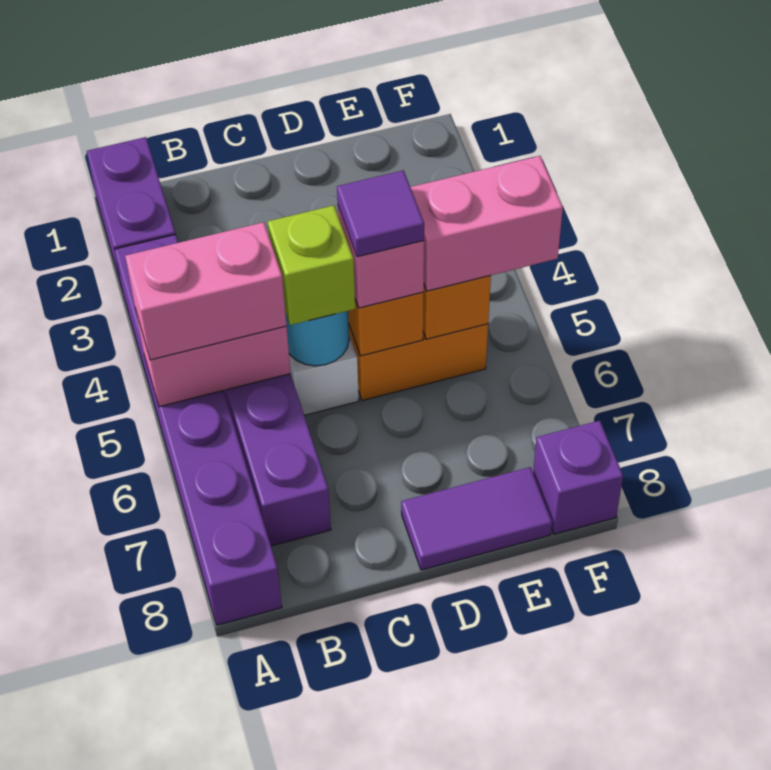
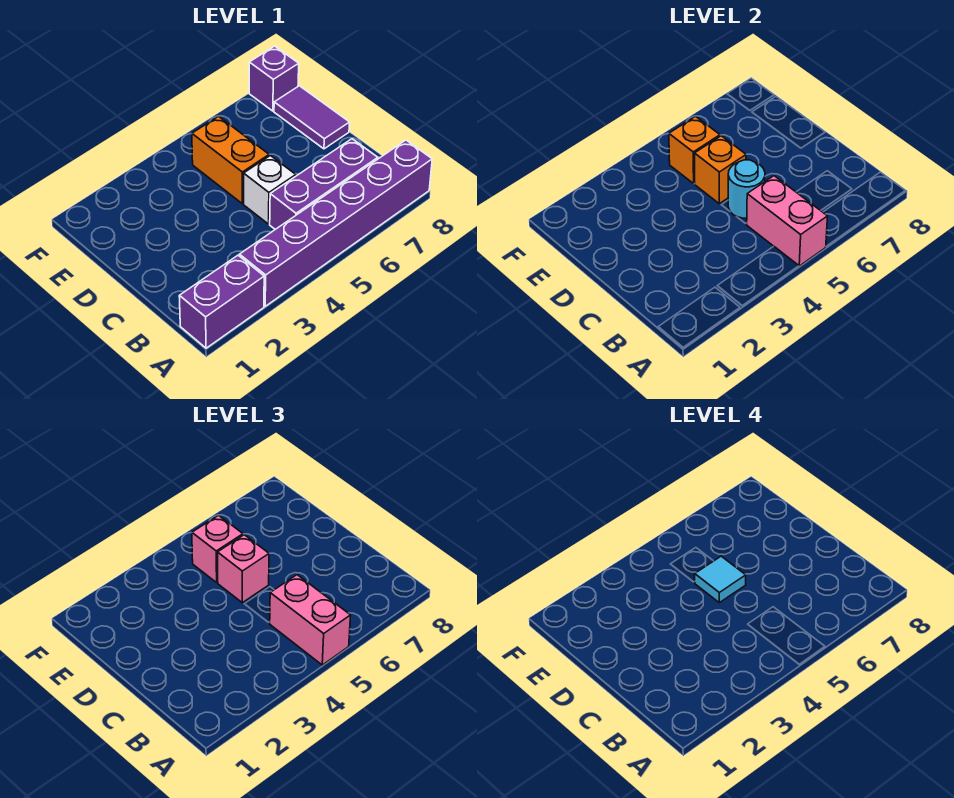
lime brick C5 level 3 -> none
purple tile D5 level 4 -> cyan tile D5 level 4
pink brick E5:F5 level 3 -> pink brick E5 level 3

